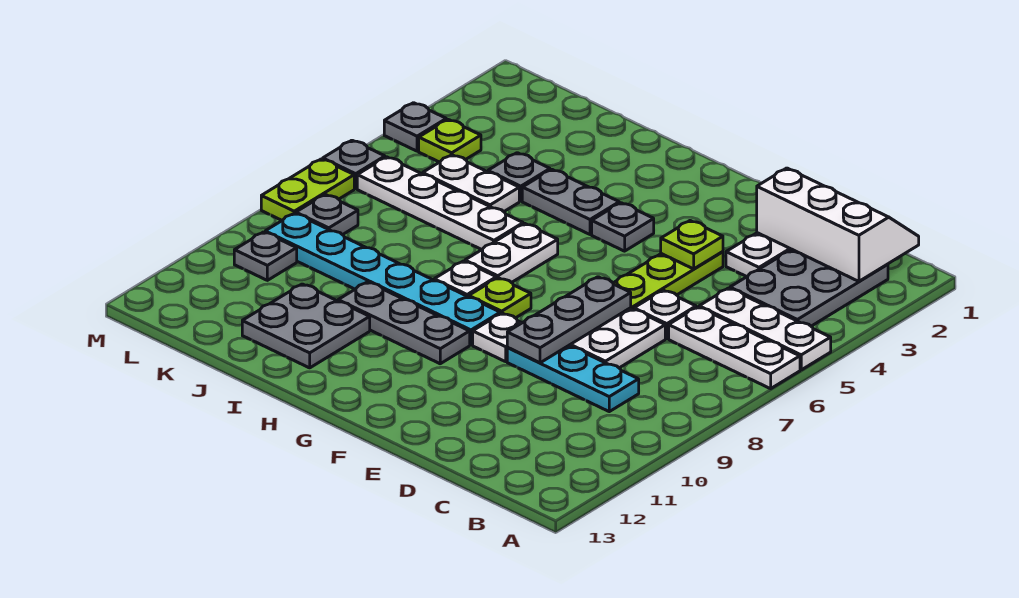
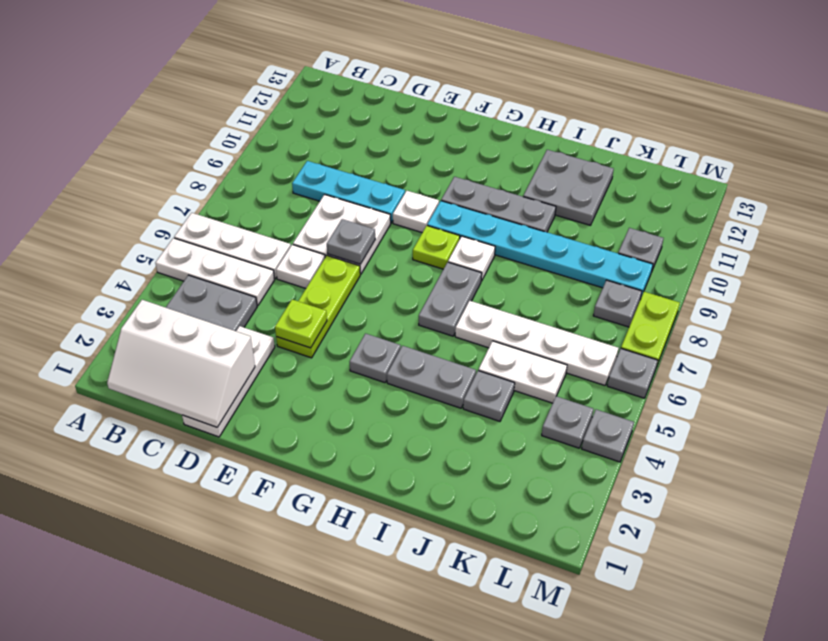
grey plate E7:E9 level 2 -> grey plate E7 level 2
white plate H6:H7 level 1 -> grey plate H6:H7 level 1
lime plate L4 level 1 -> grey plate L4 level 1

